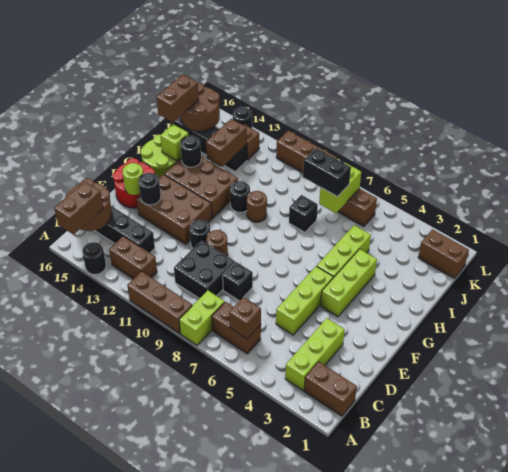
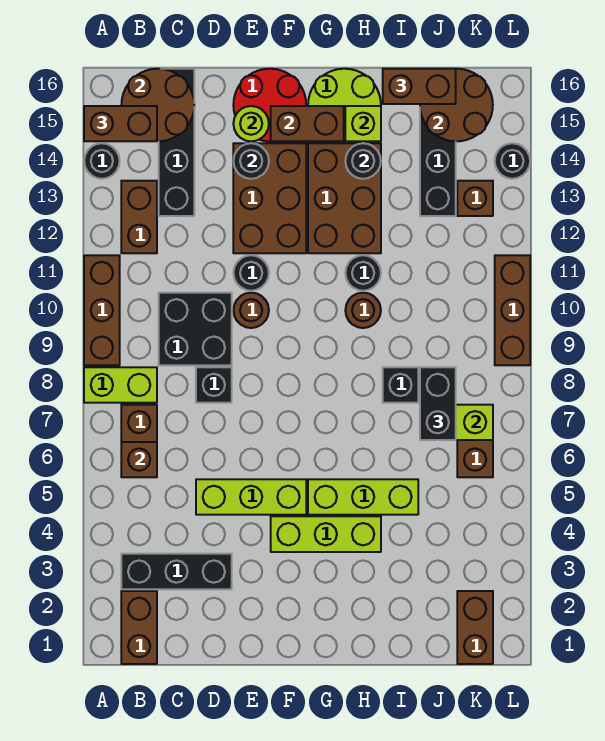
lime brick B3:D3 level 1 -> black brick B3:D3 level 1
brown brick I13:J13 level 2 -> brown brick F15:G15 level 2

